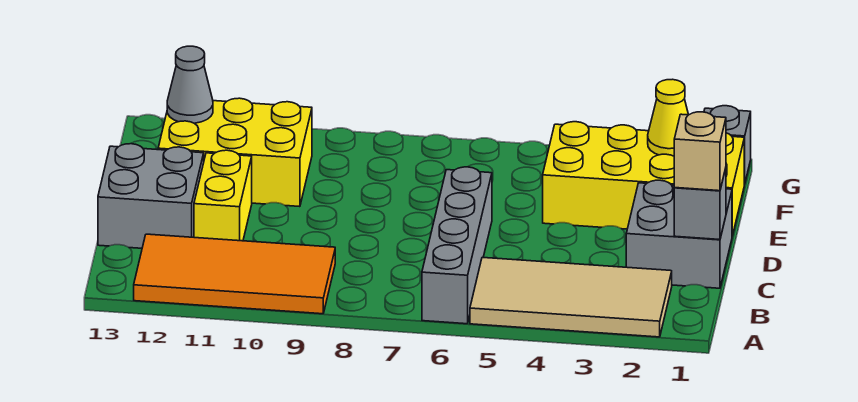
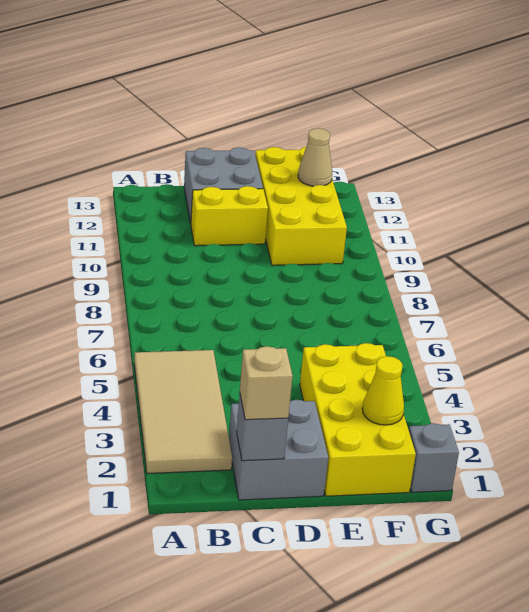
grey brick A6:D6 level 1 -> none
orange tile A9:B12 level 1 -> none
yellow brick E10:F12 level 1 -> yellow brick E10:F13 level 1
grey cone F12 level 2 -> tan cone F12 level 2

